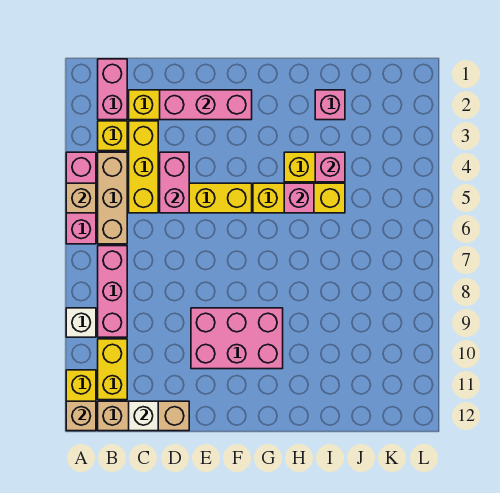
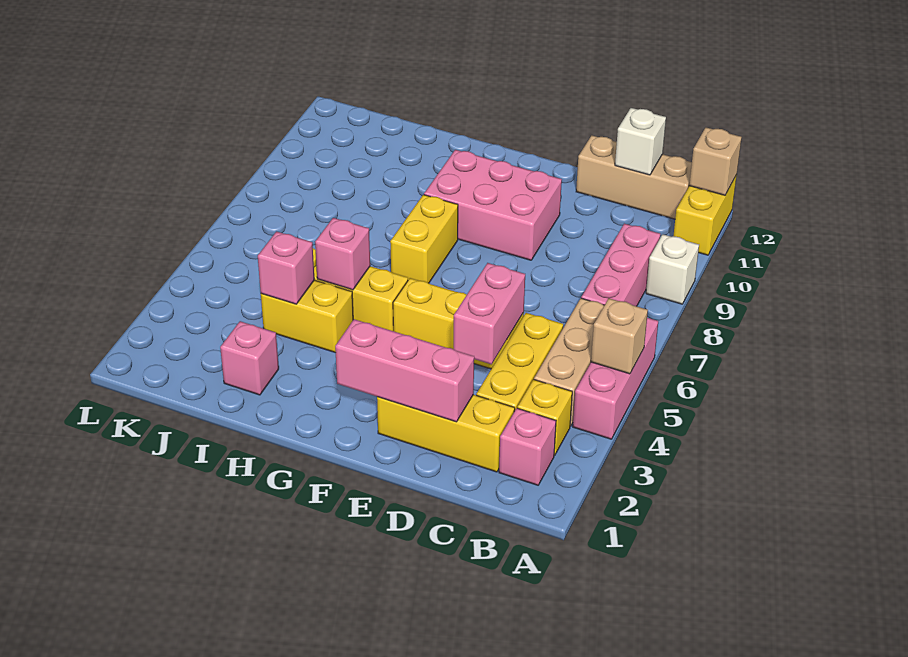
pink brick B1:B2 level 1 -> pink brick B2 level 1
yellow brick B10:B11 level 1 -> yellow brick G7:G8 level 1

